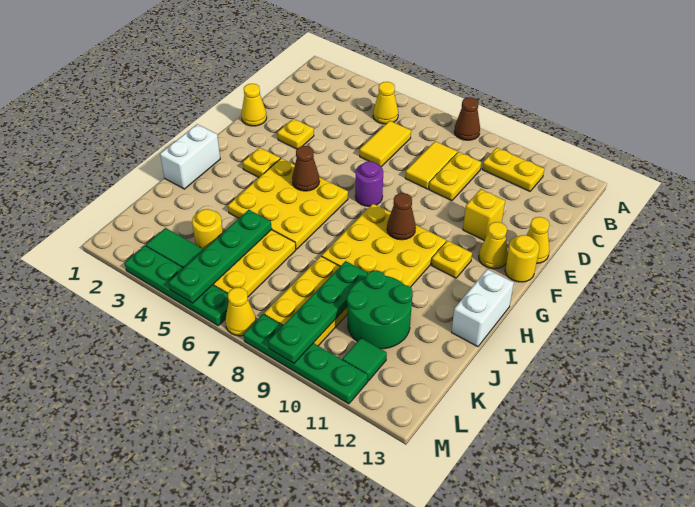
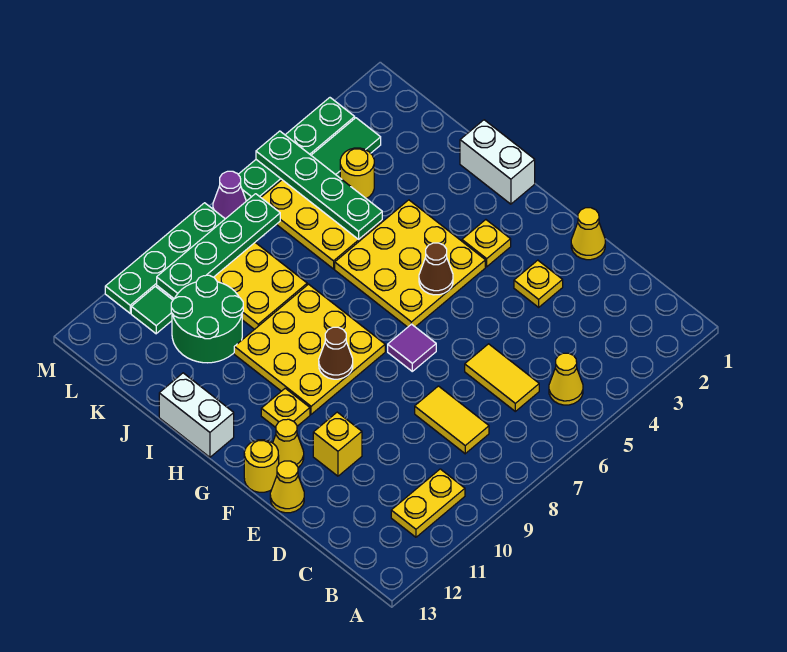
brown cone A8 level 1 -> none
yellow plate C9:D9 level 1 -> none
purple round brick F7 level 1 -> purple tile F7 level 1
green plate J9:M9 level 2 -> green plate L7:L10 level 2
yellow cone M7 level 1 -> purple cone M7 level 1

